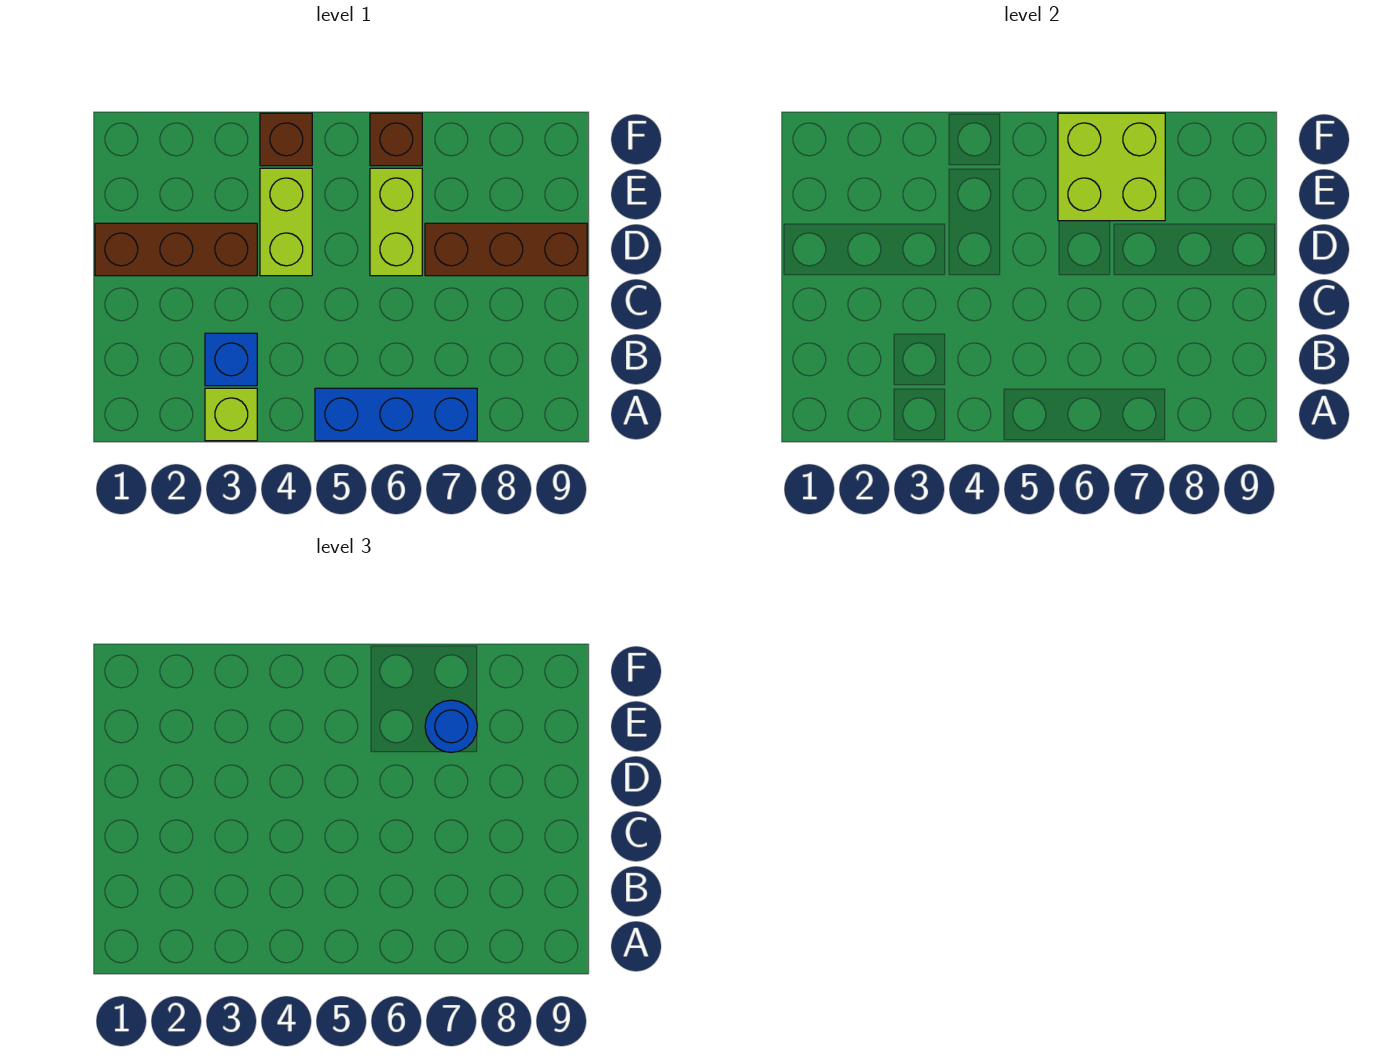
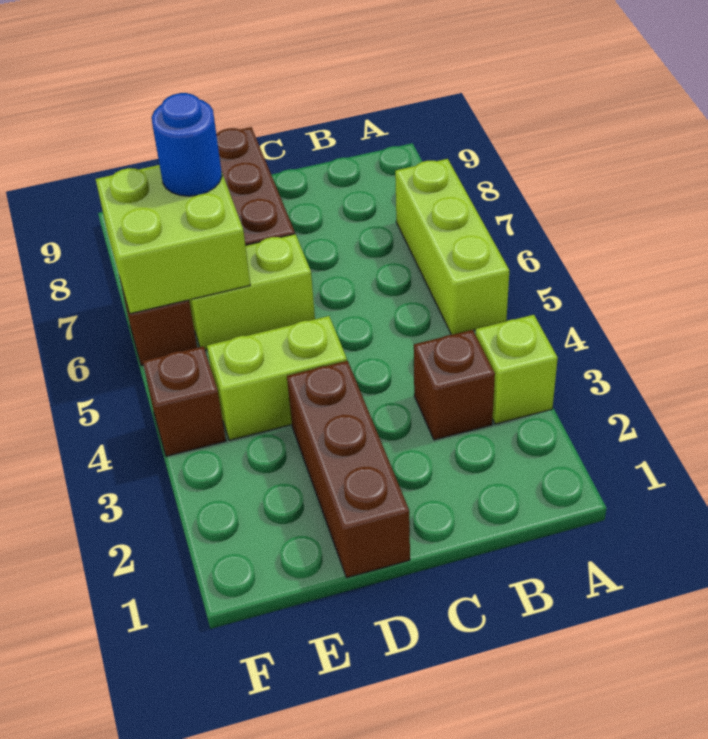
blue brick A5:A7 level 1 -> lime brick A5:A7 level 1
blue brick B3 level 1 -> brown brick B3 level 1

